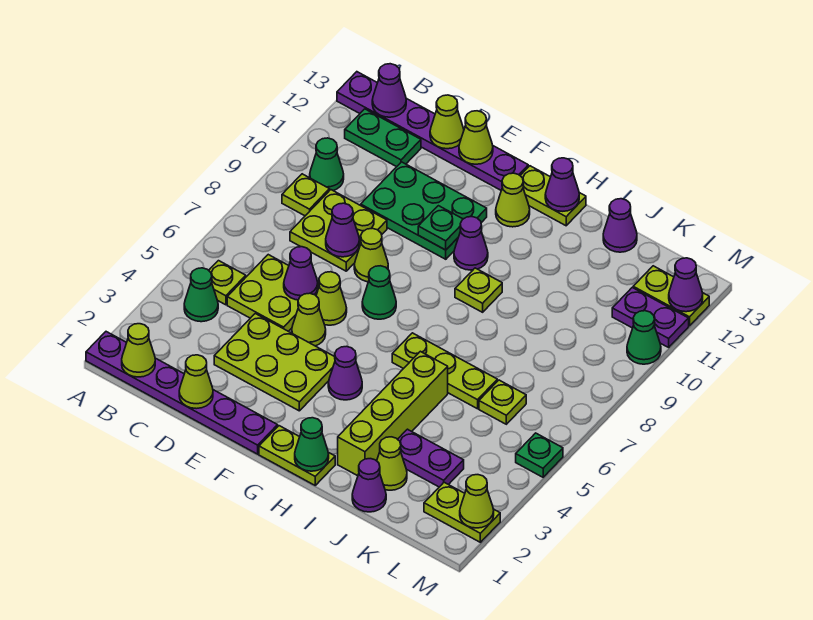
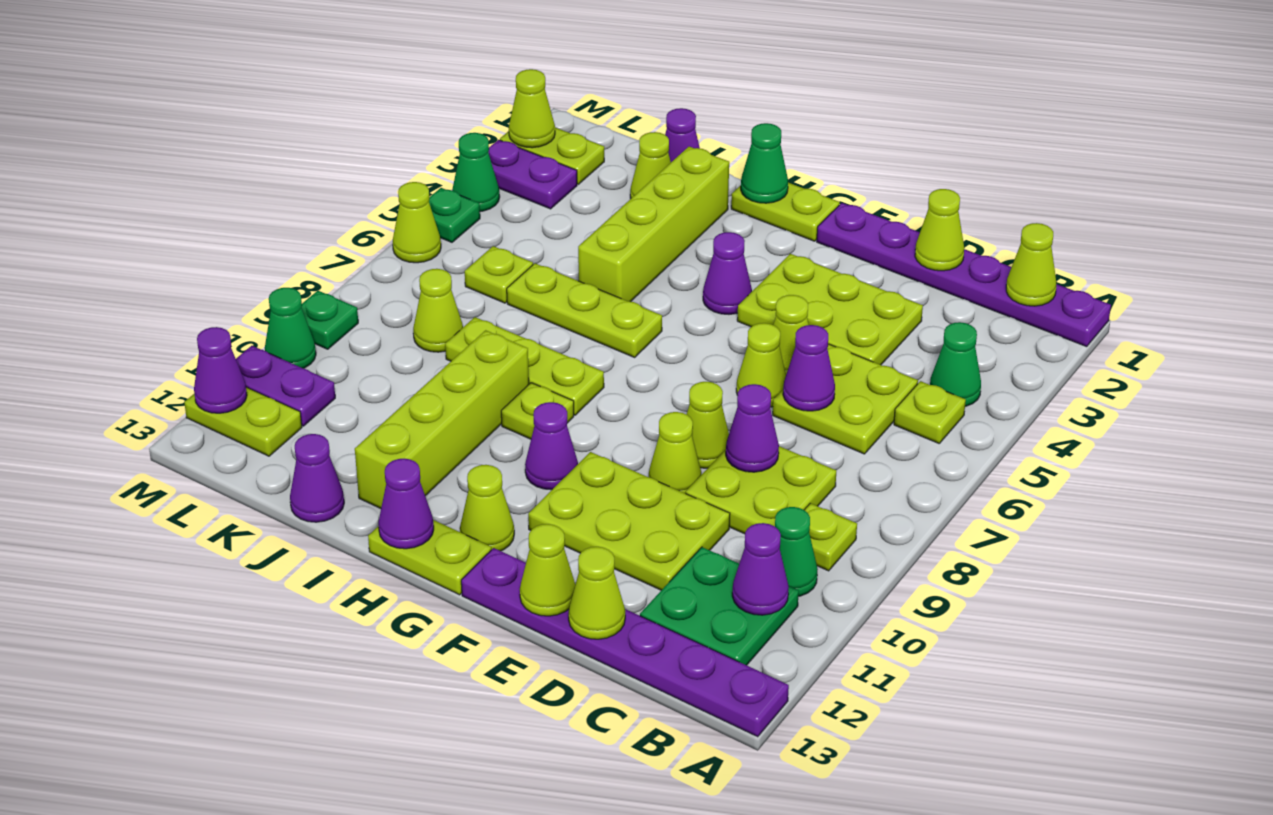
green plate B12:C12 level 1 -> green plate B11:C12 level 1
purple cone B13 level 2 -> purple cone B11 level 2
green plate D10:F11 level 1 -> lime plate D10:F11 level 1
none -> lime cone E9 level 1
green cone F7 level 1 -> green cone M4 level 1
green plate F10 level 2 -> green plate M9 level 1
none -> lime plate H8:J8 level 1
none -> lime brick I9:I12 level 1
purple plate J3:K3 level 1 -> purple plate L3:M3 level 1
none -> lime cone K8 level 1
none -> lime cone M6 level 1

